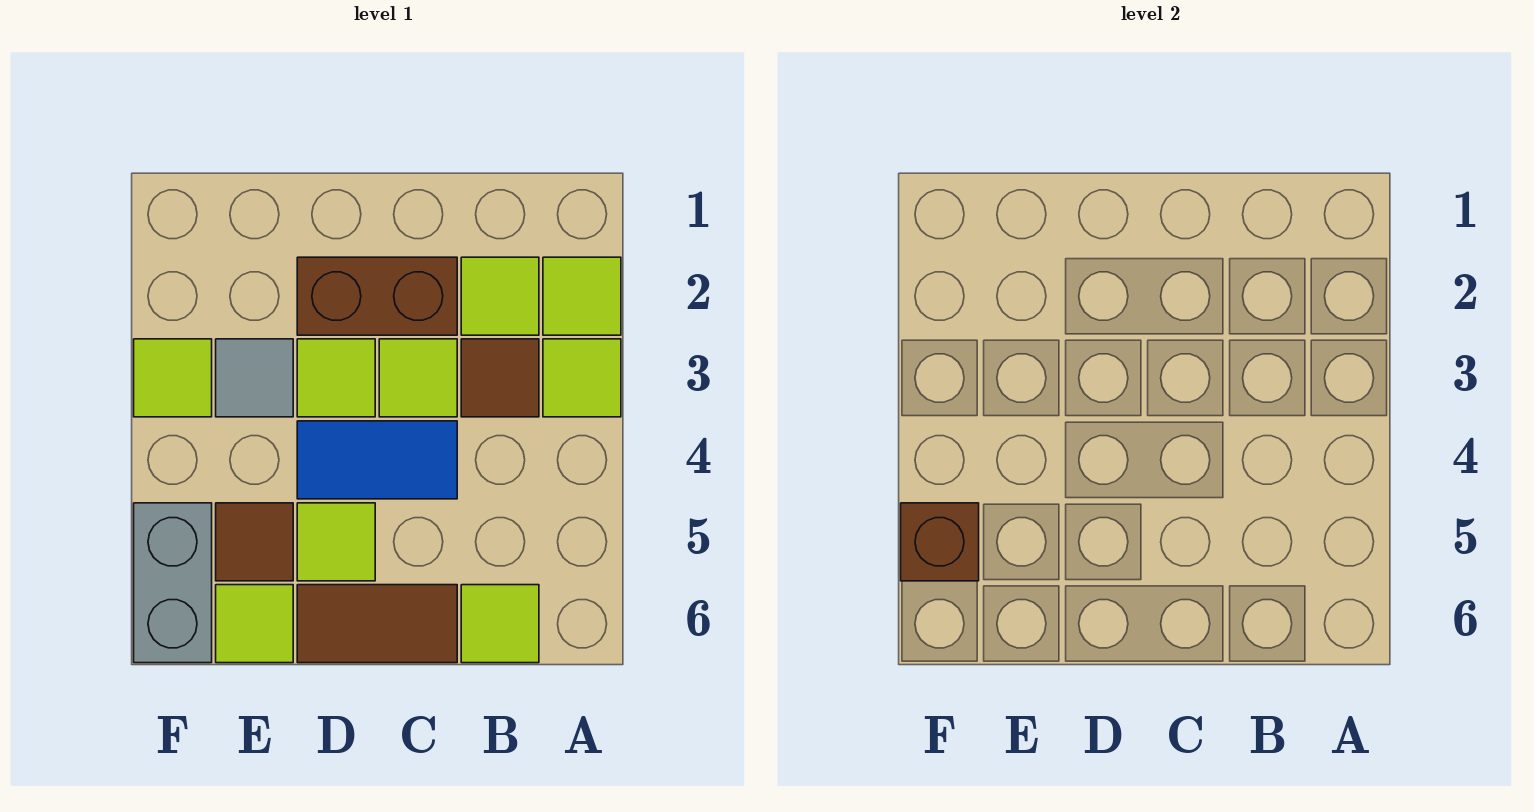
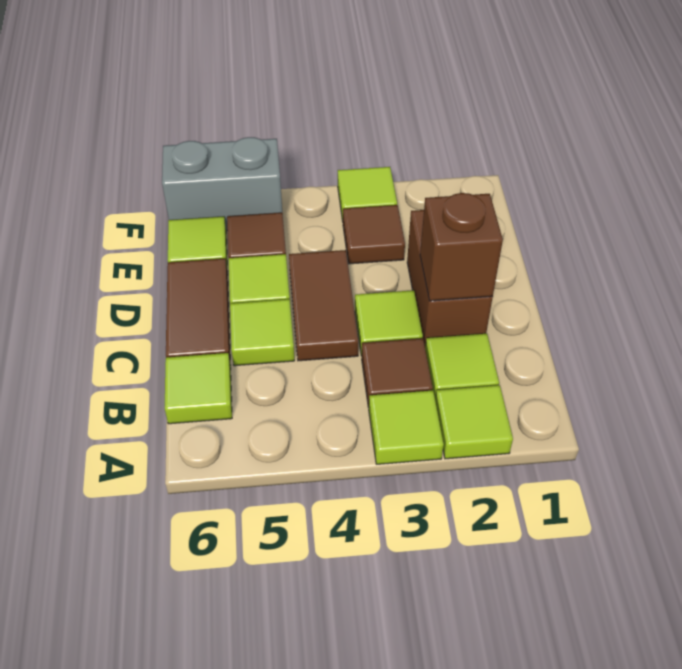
blue tile C4:D4 level 1 -> brown tile C4:D4 level 1
lime tile D3 level 1 -> lime tile C5 level 1
grey tile E3 level 1 -> brown tile E3 level 1
brown brick F5 level 2 -> brown brick C2 level 2

